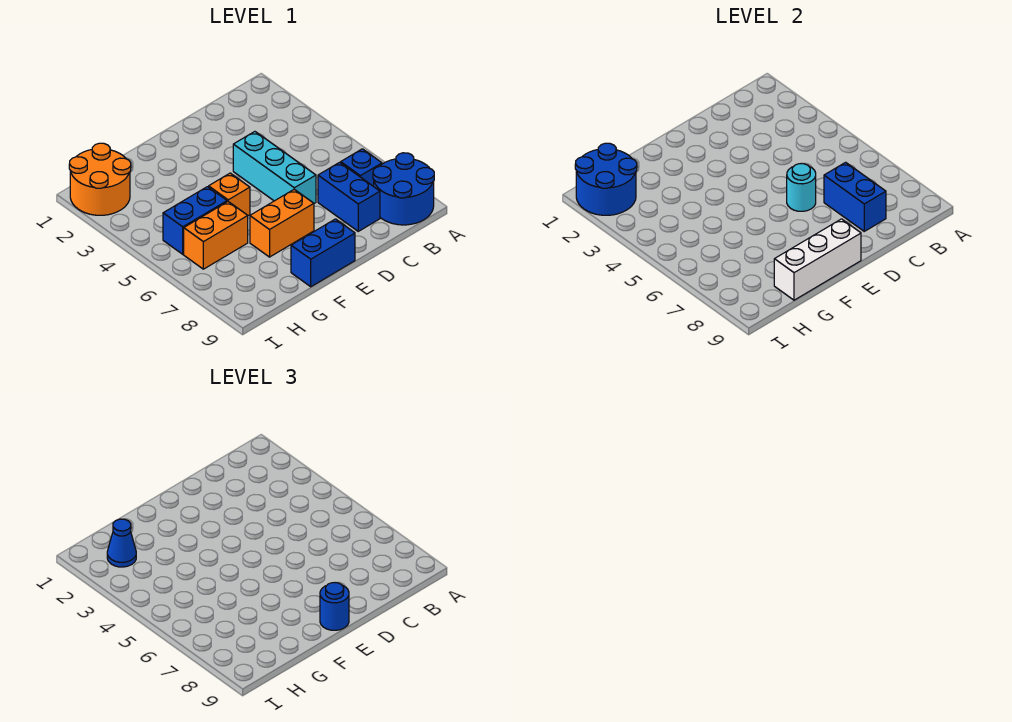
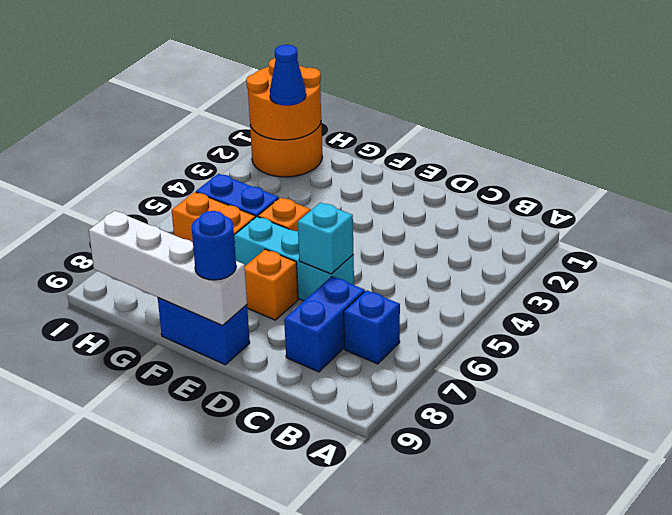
blue round brick A8:B9 level 1 -> none
blue brick C7:C8 level 2 -> none
cyan brick D4:D6 level 1 -> cyan brick D6:F6 level 1
cyan round brick D6 level 2 -> cyan brick D6 level 2
orange brick E7:F7 level 1 -> orange brick E7 level 1
white brick E9:G9 level 2 -> white brick E9:H9 level 2
blue round brick H1:I2 level 2 -> orange round brick H1:I2 level 2

